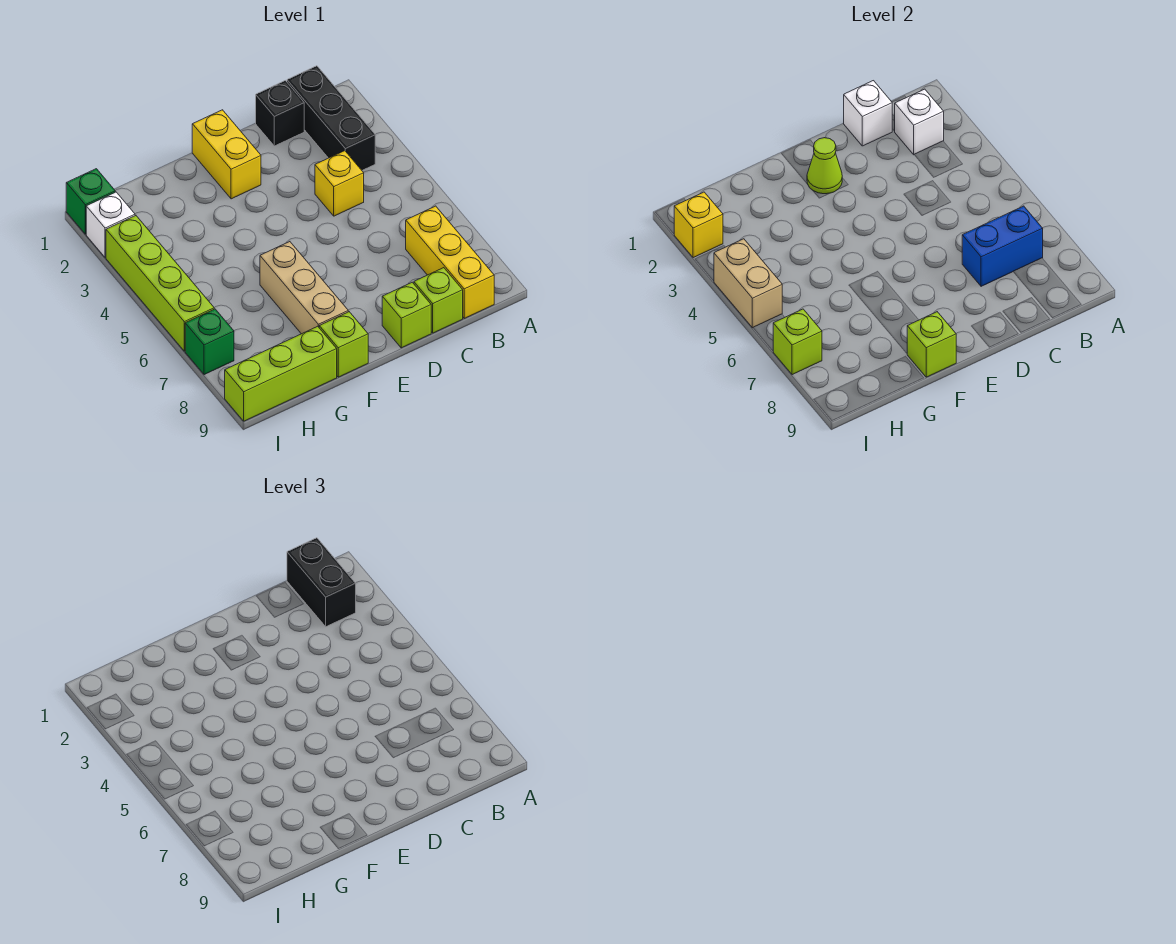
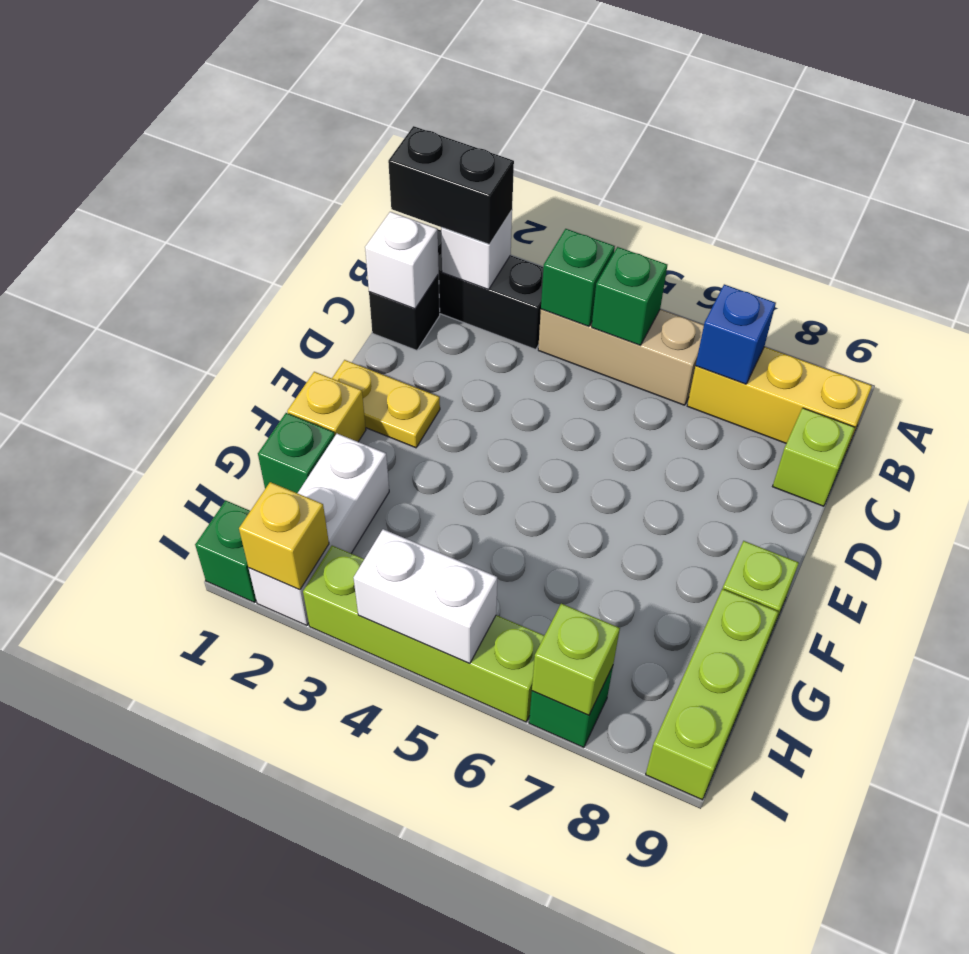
none -> green brick B4 level 2
none -> green brick B5 level 2
blue brick B7:C7 level 2 -> blue brick B7 level 2
yellow brick C4 level 1 -> yellow brick F1 level 1
lime brick D9 level 1 -> none
yellow brick E1:E2 level 1 -> yellow plate E1:E2 level 1
lime cone E2 level 2 -> none
tan brick F6:F8 level 1 -> tan brick B4:B6 level 1
lime brick F9 level 2 -> none
none -> green brick G1 level 1
white brick I2 level 1 -> white brick G2:I2 level 1
tan brick I4:I5 level 2 -> white brick I4:I5 level 2

